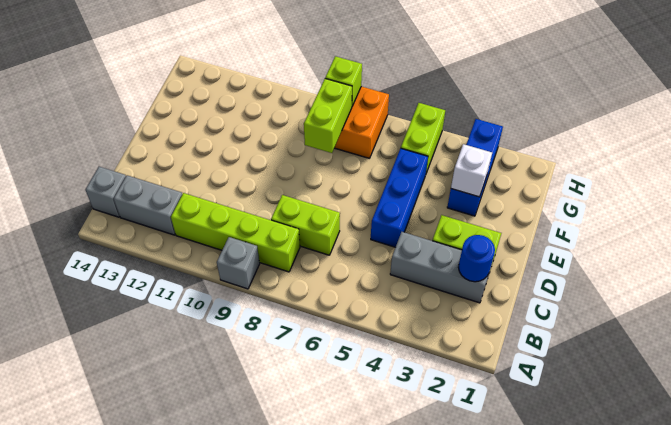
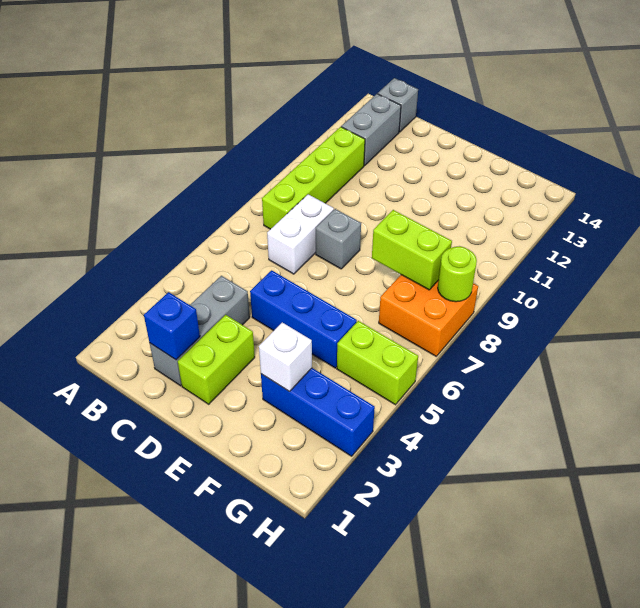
grey brick A9 level 1 -> grey brick D8 level 1
blue round brick C2 level 2 -> blue brick C2 level 2
lime brick C7:C8 level 1 -> white brick C7:C8 level 1
lime brick H8 level 2 -> lime round brick H8 level 2

